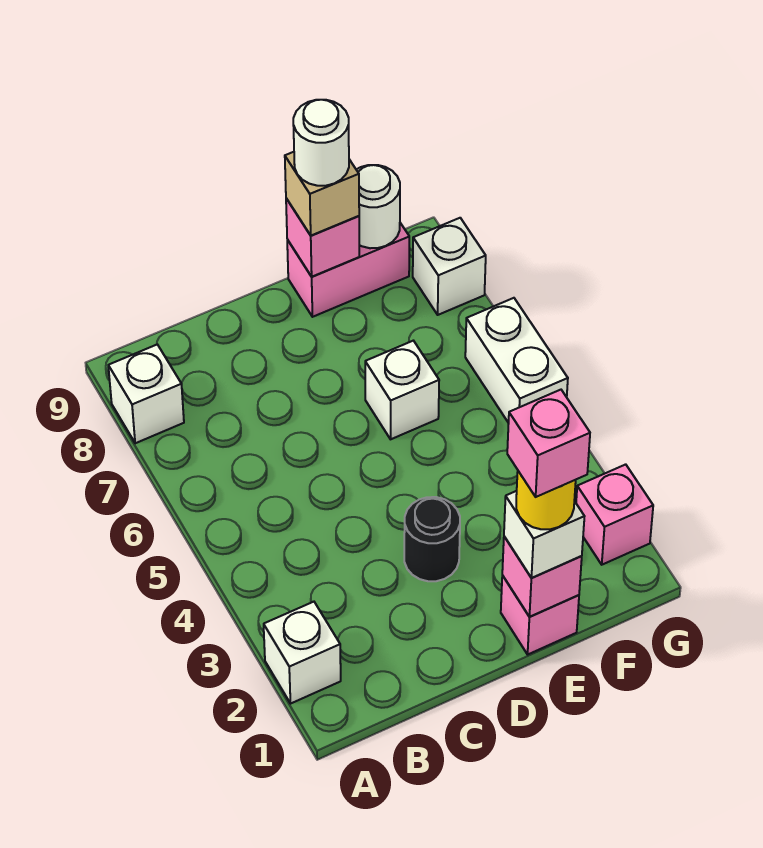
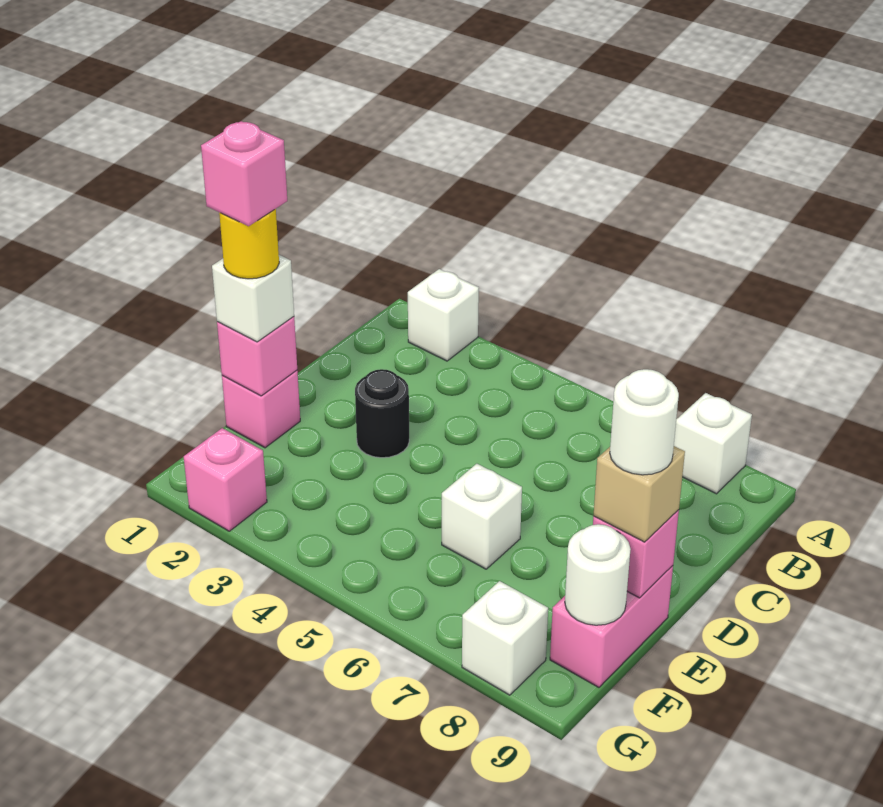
white brick G5:G6 level 1 -> none

